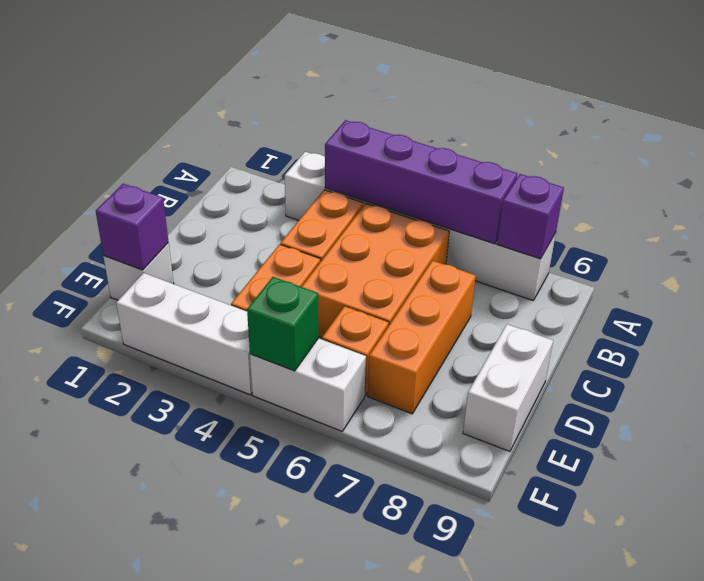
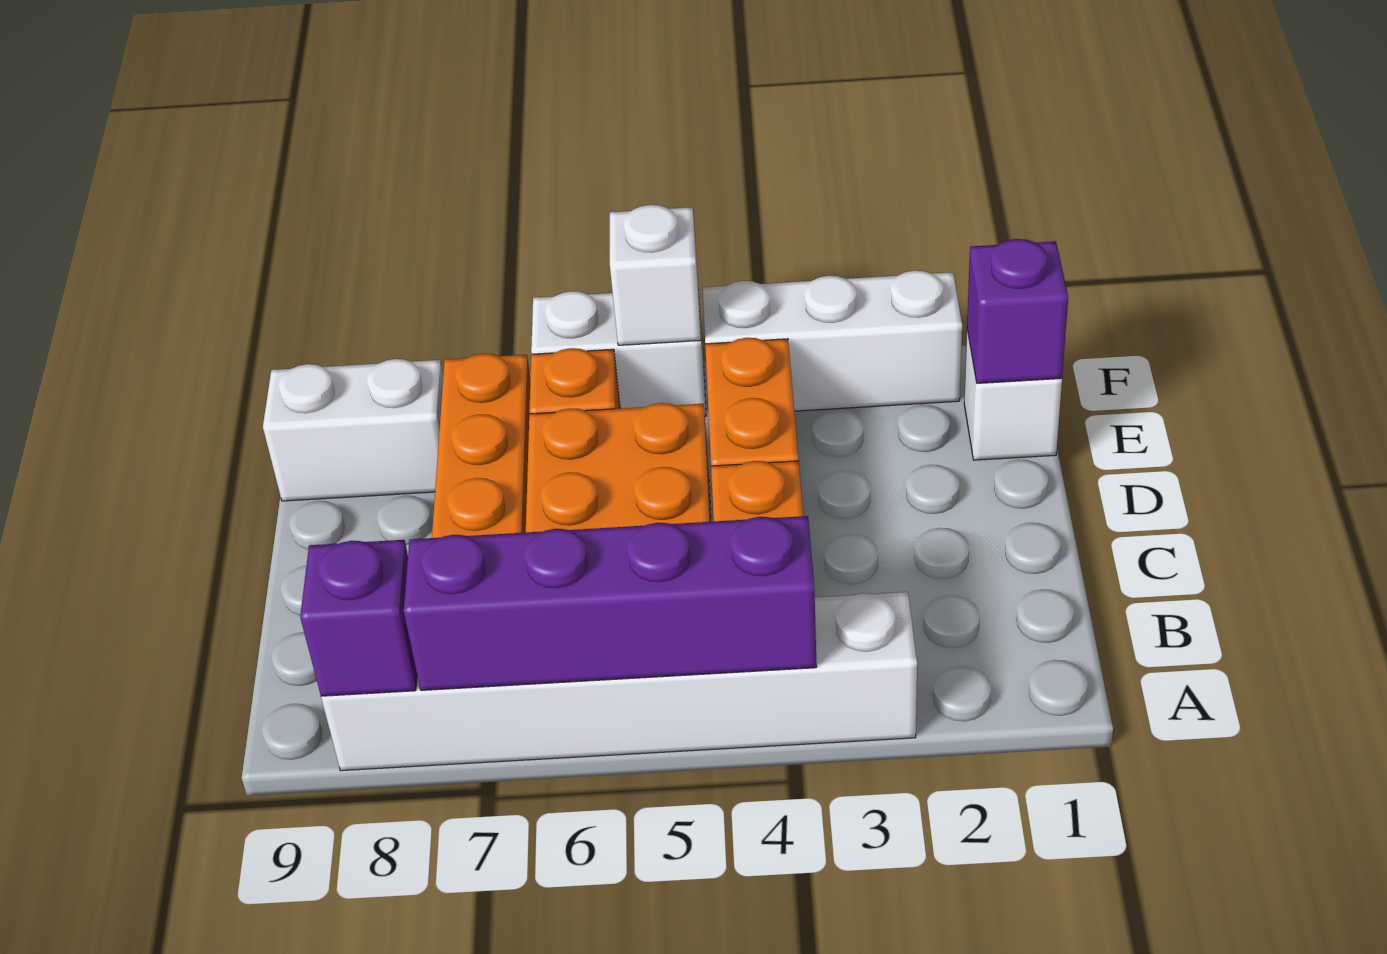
white brick D9:E9 level 1 -> white brick E8:E9 level 1
green brick F5 level 2 -> white brick F5 level 2

